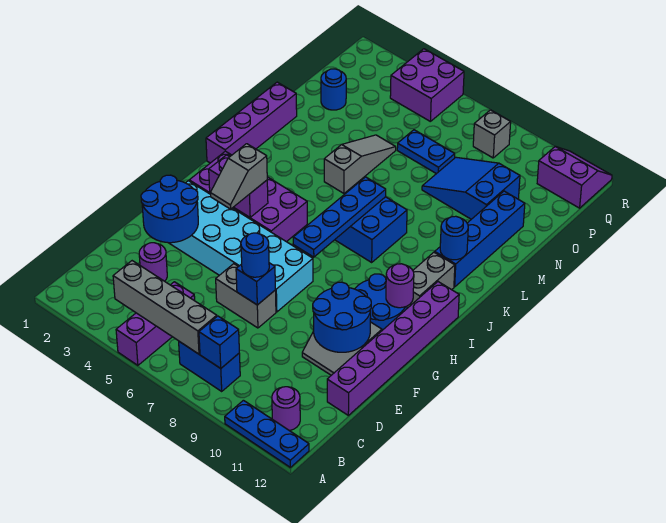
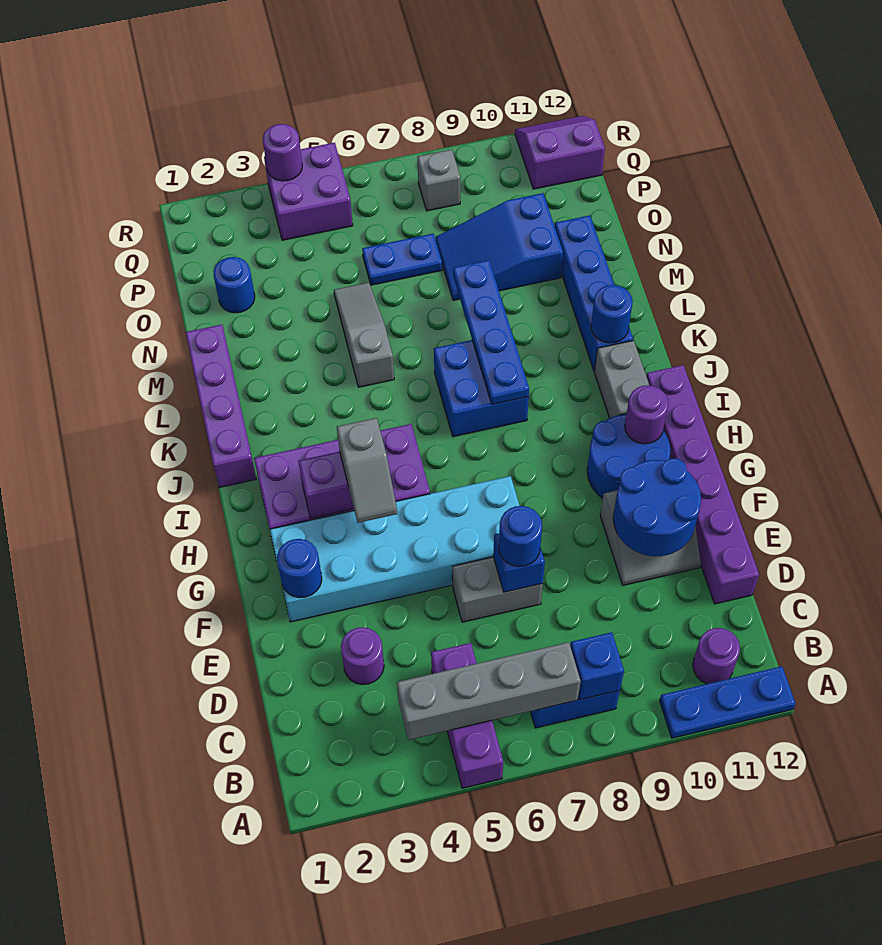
blue round brick E2:F3 level 2 -> blue round brick F2 level 2
blue plate H7:K7 level 2 -> blue plate J8:M8 level 2
none -> purple round brick R4 level 2

